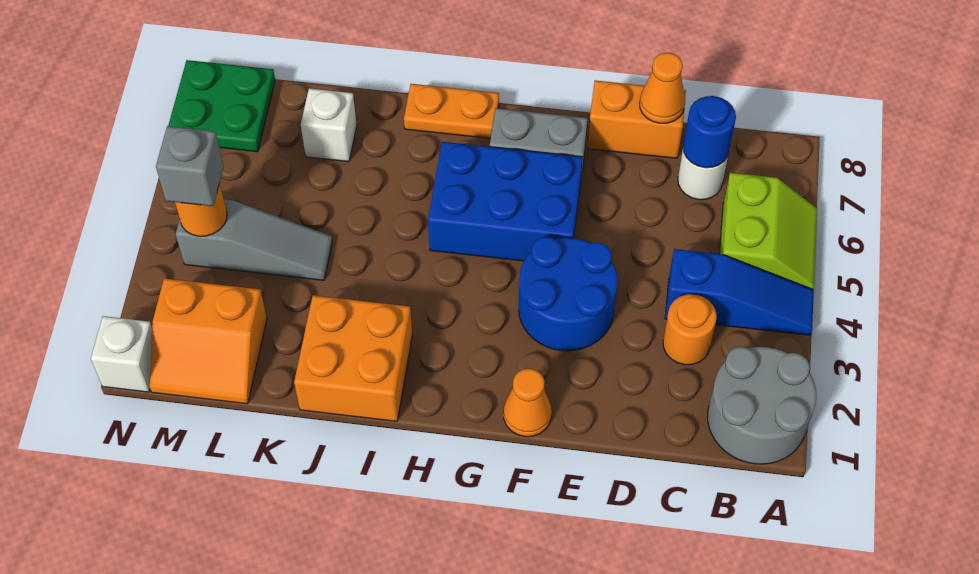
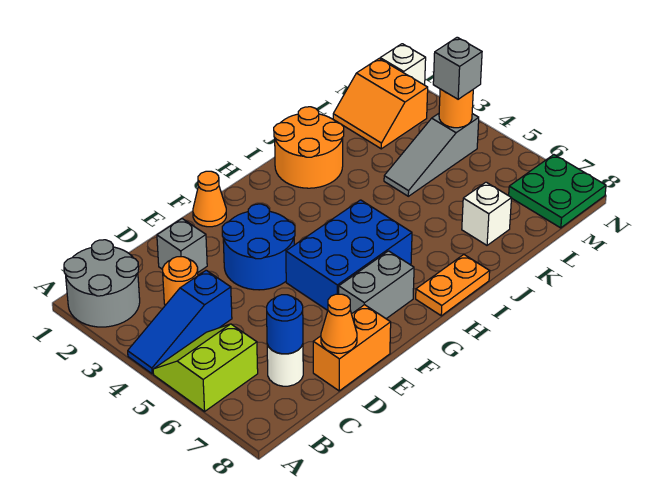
lime slope A5:B6 level 1 top B -> lime slope A5:B6 level 1 top 6
none -> grey brick D2 level 1
orange brick I1:J2 level 1 -> orange round brick I1:J2 level 1
orange slope L1:M2 level 1 top 2 -> orange slope L1:M2 level 1 top M

